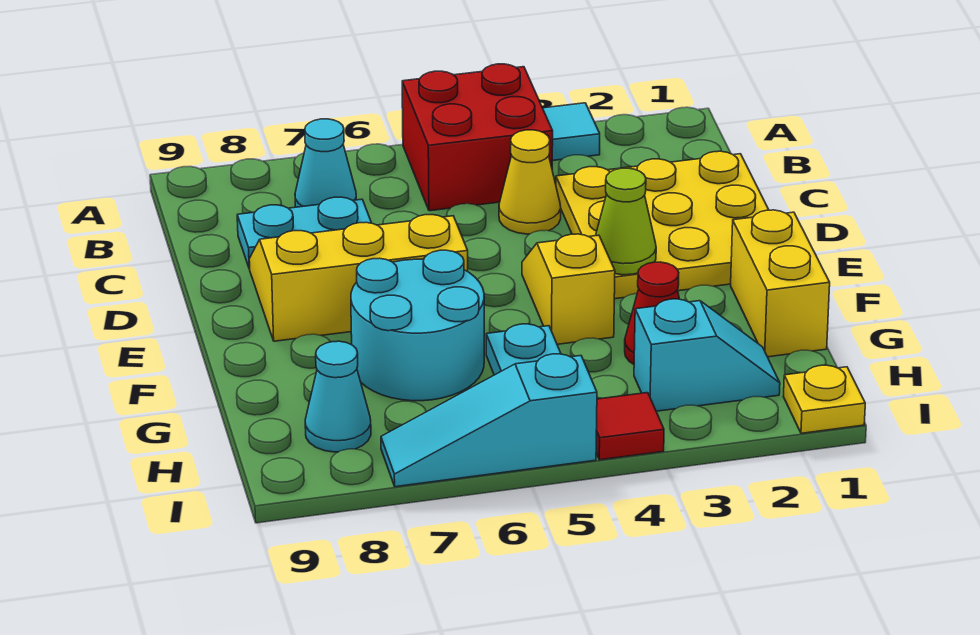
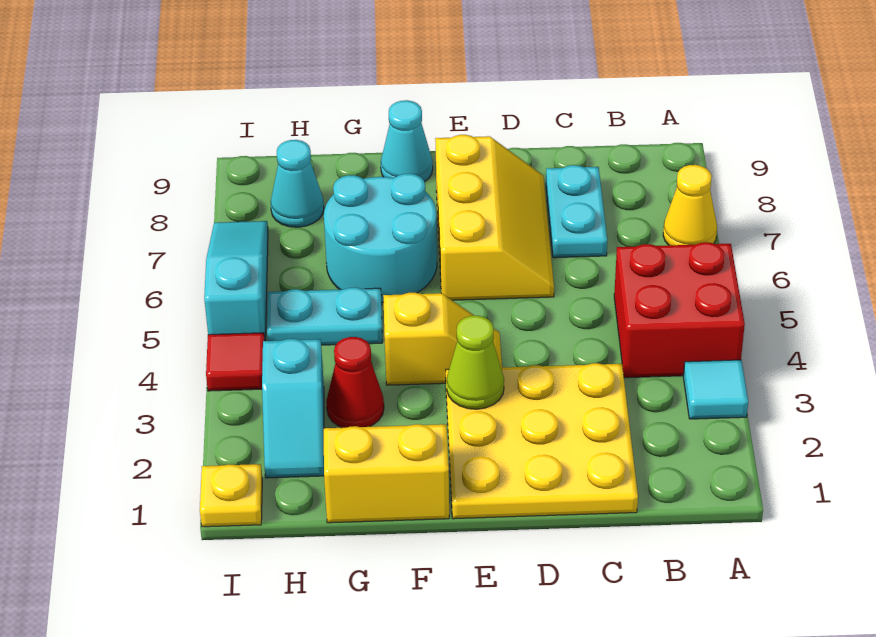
cyan cone B7 level 1 -> cyan cone F9 level 1
yellow cone C4 level 1 -> yellow cone A7 level 1

